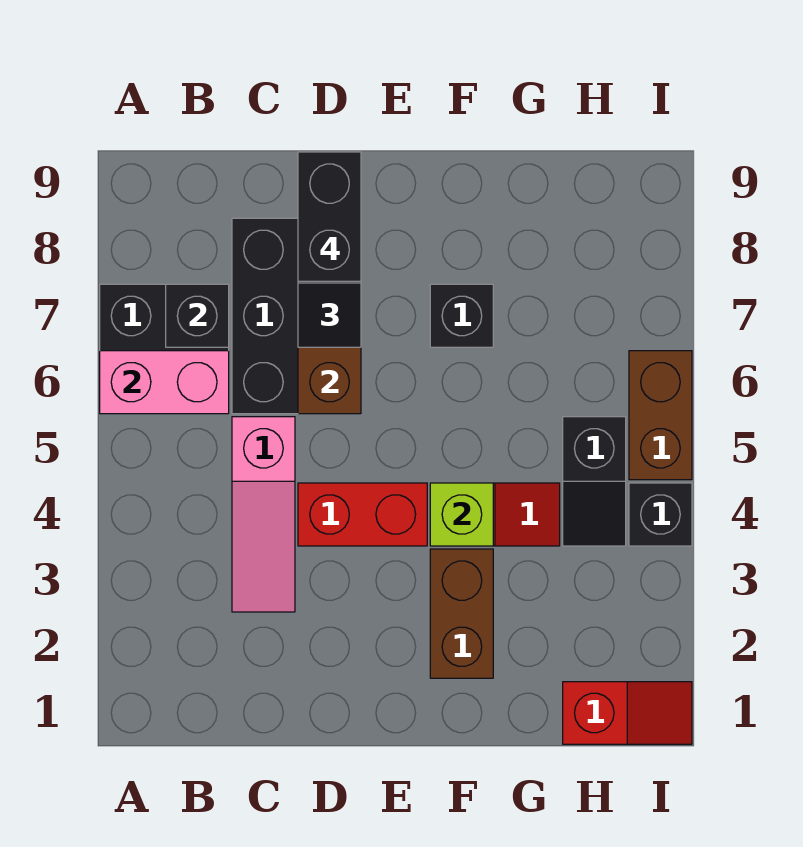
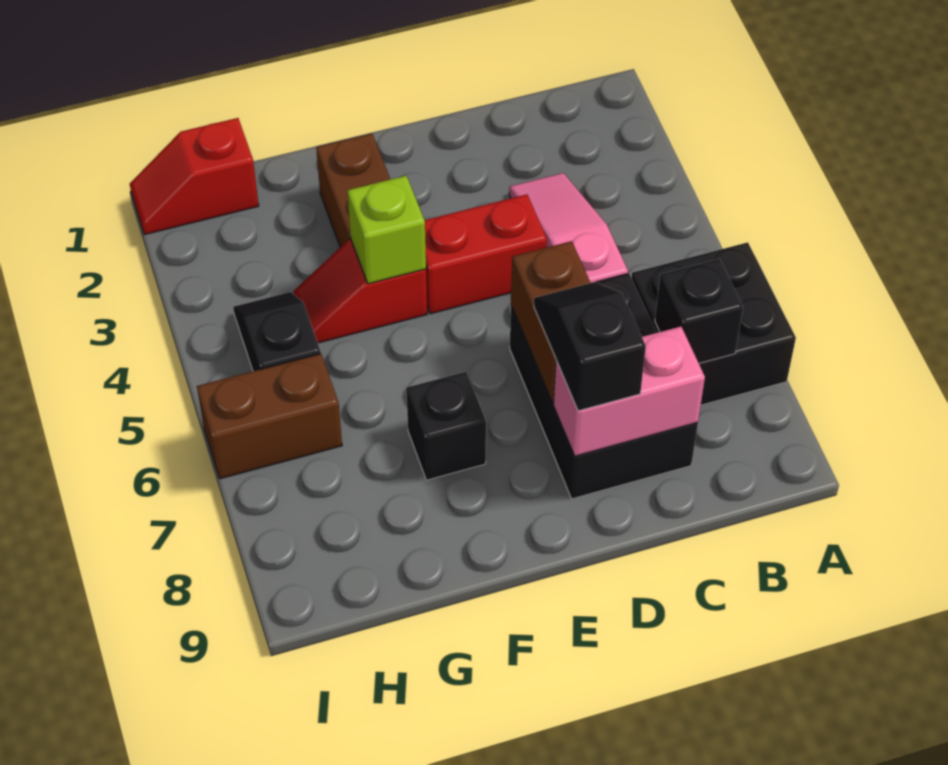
pink brick A6:B6 level 2 -> pink brick C8:D8 level 2
black brick D8:D9 level 4 -> none
black brick I4 level 1 -> none
brown brick I5:I6 level 1 -> brown brick H6:I6 level 1

